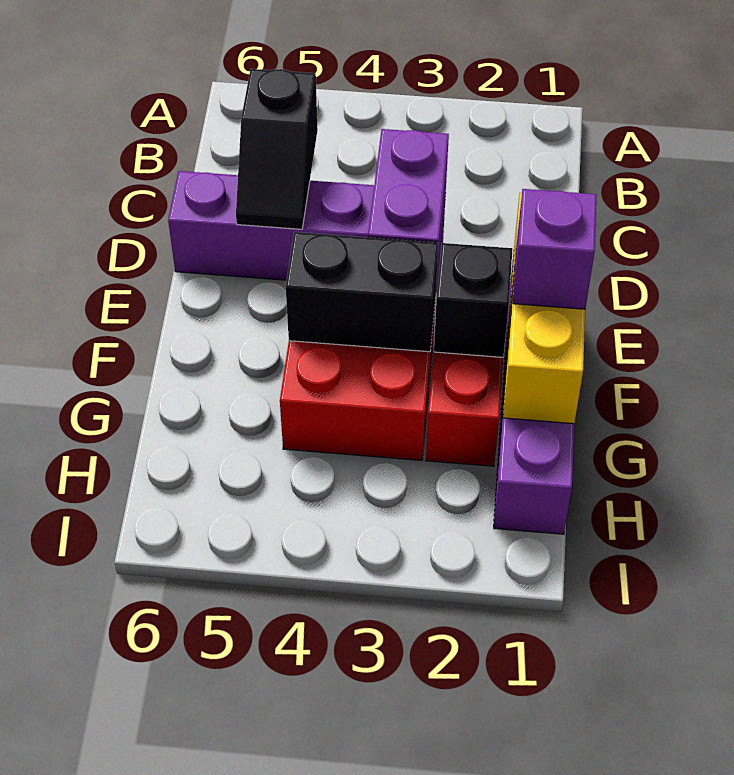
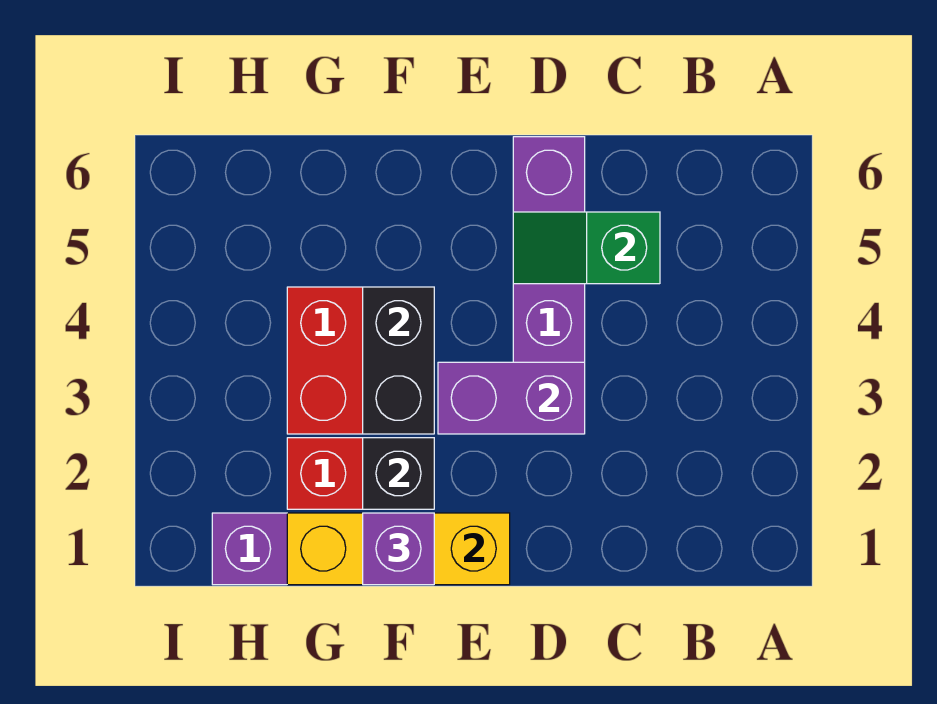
black slope C5:D5 level 2 top C -> green slope C5:D5 level 2 top C

